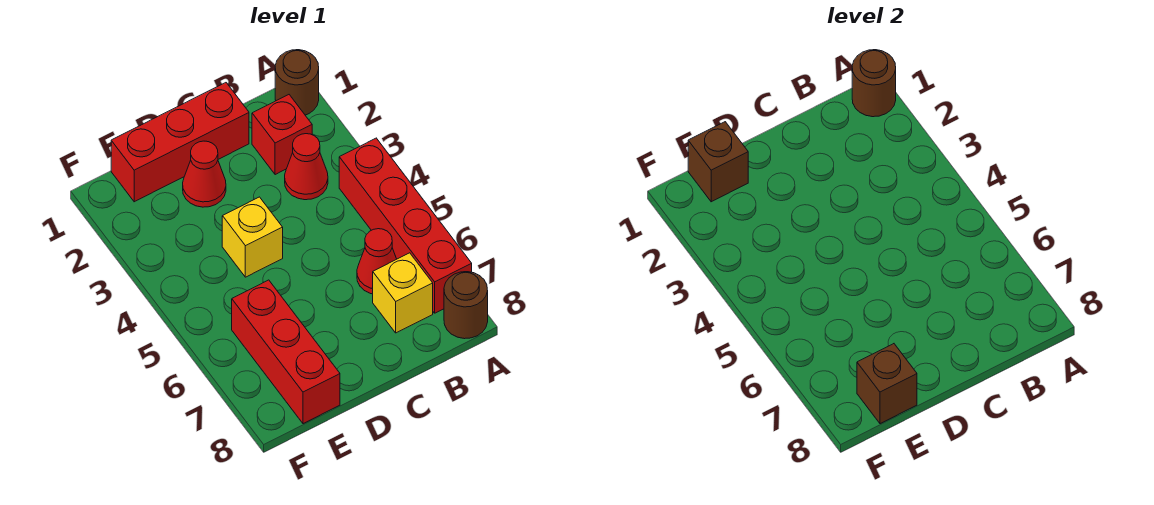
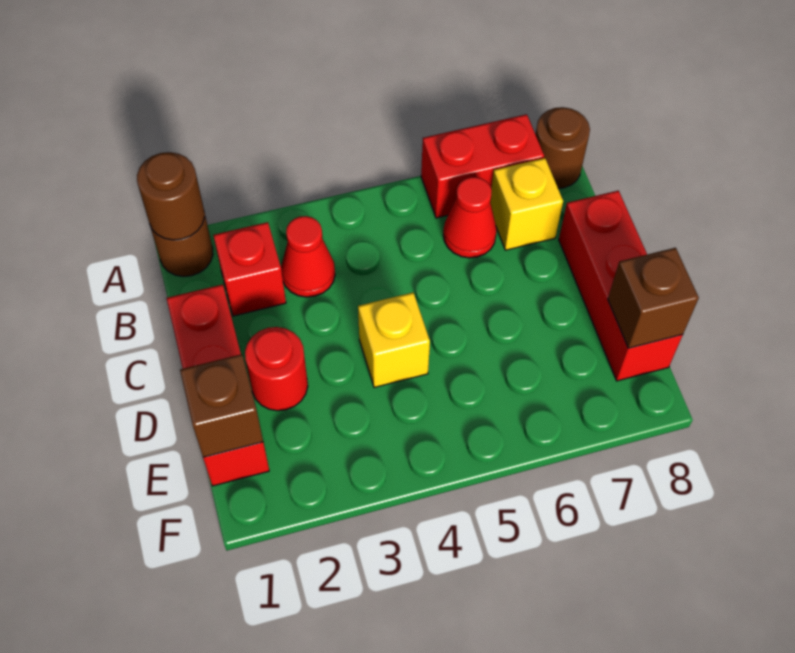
red brick A4:A7 level 1 -> red brick A6:A7 level 1
red cone D2 level 1 -> red round brick D2 level 1
red brick E6:E8 level 1 -> red brick C8:E8 level 1

